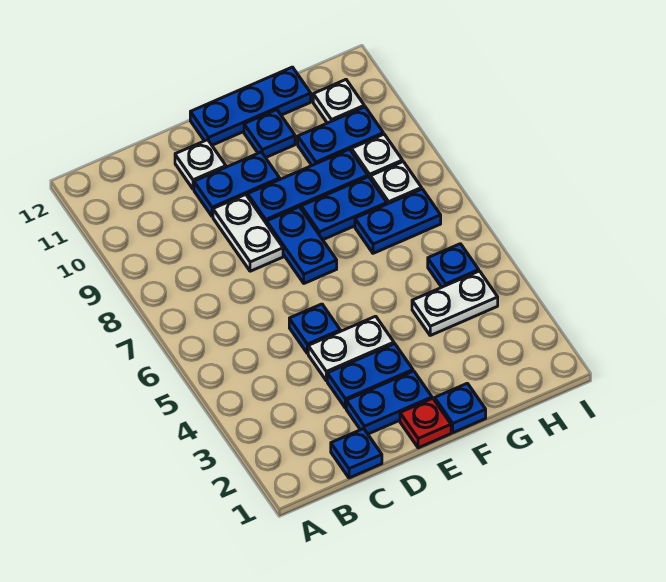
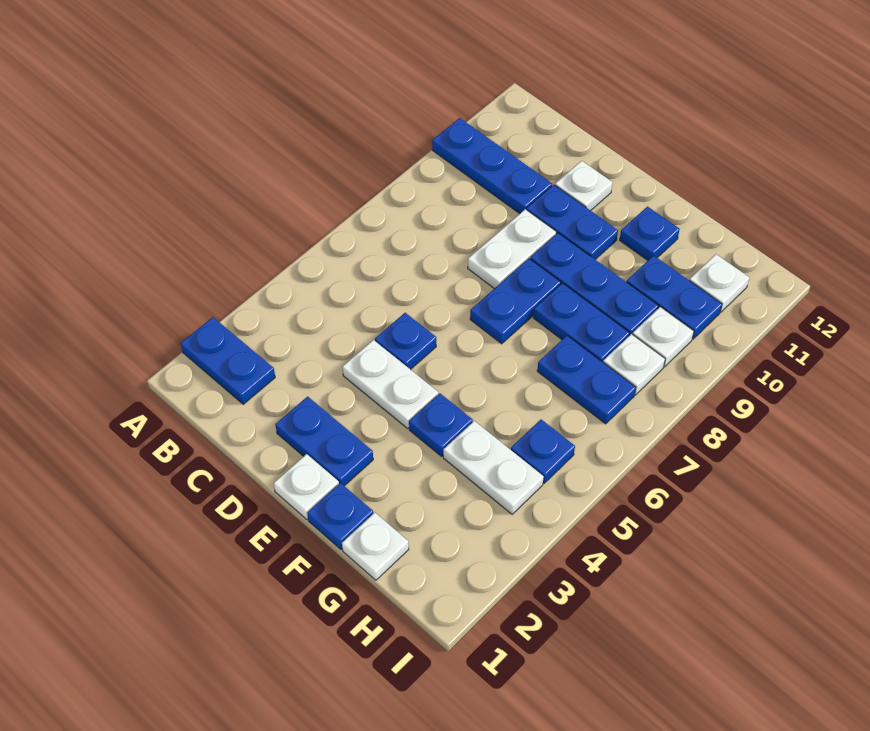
blue plate C1 level 1 -> blue plate F4 level 1
blue plate D3:E3 level 1 -> blue plate A2:B2 level 1
red plate E1 level 1 -> white plate E1 level 1
blue plate E12:G12 level 1 -> blue plate A10:C10 level 1
none -> white plate G1 level 1

